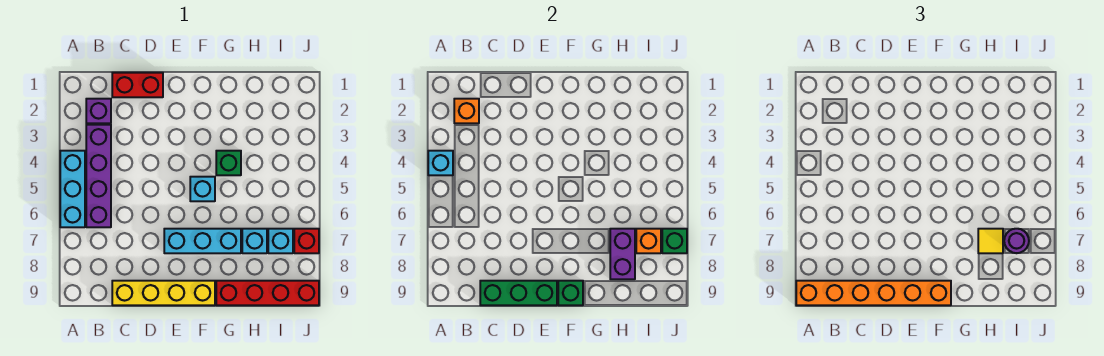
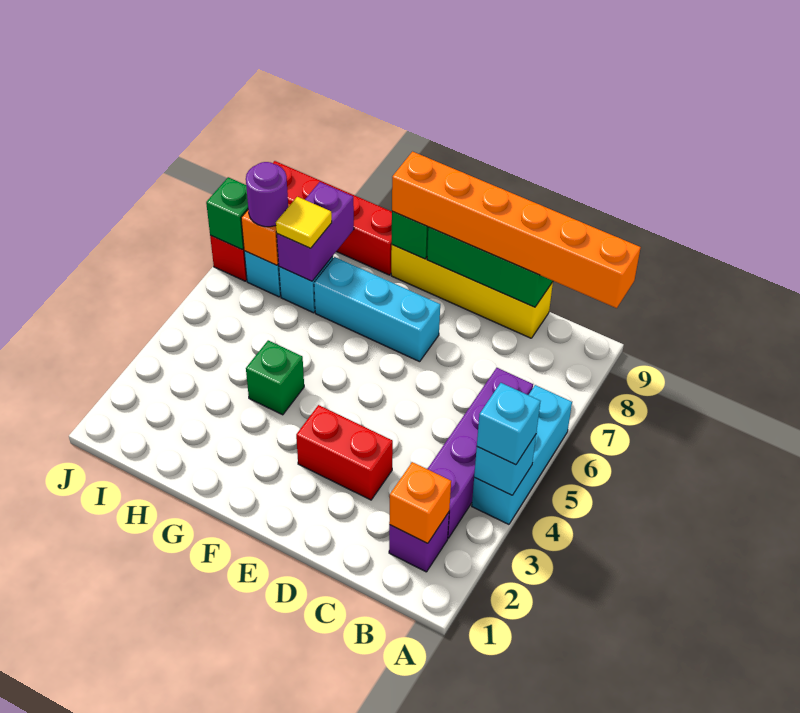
red brick C1:D1 level 1 -> red brick D3:E3 level 1
cyan brick F5 level 1 -> cyan brick A4 level 3

